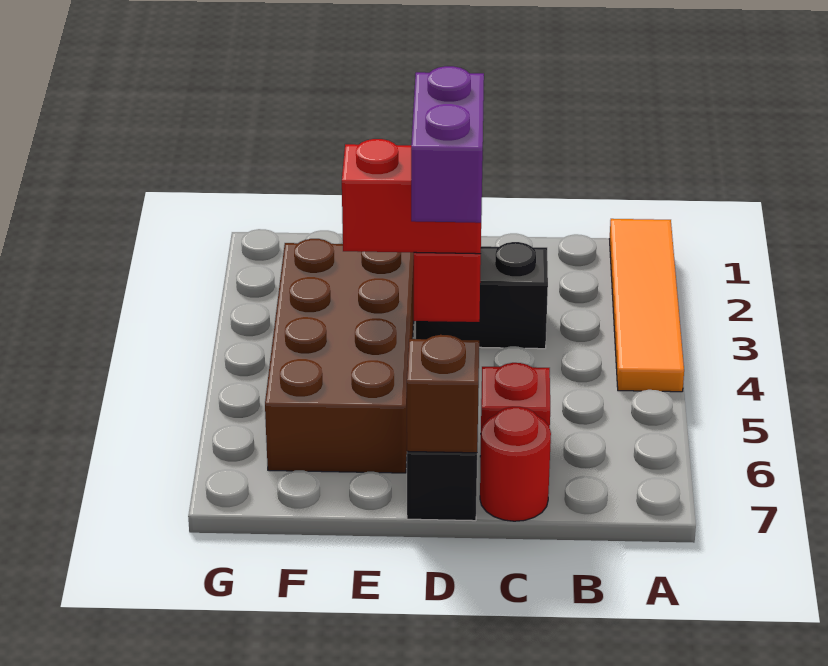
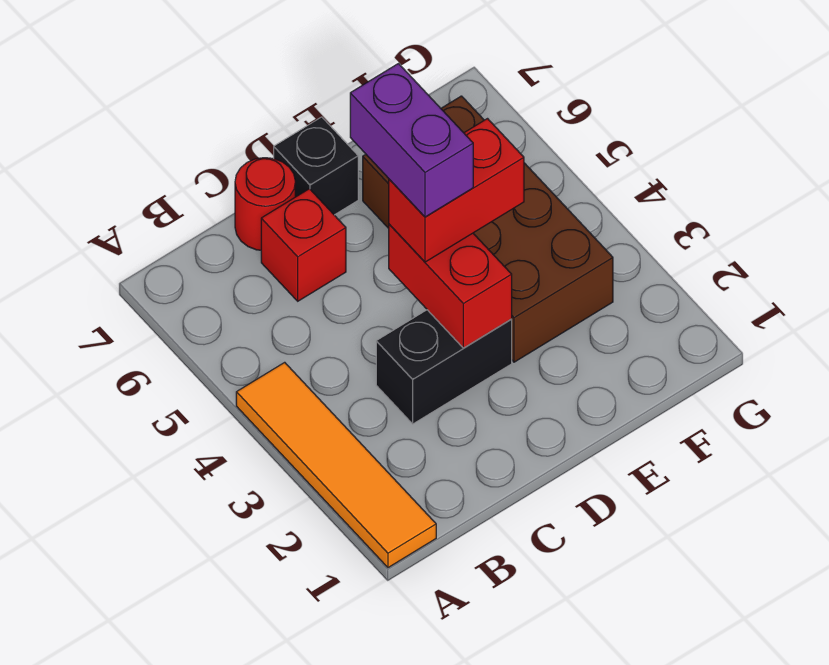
brown brick D7 level 2 -> none

